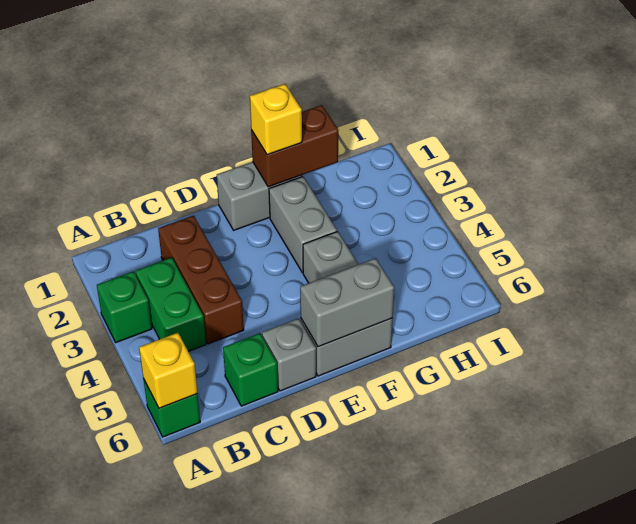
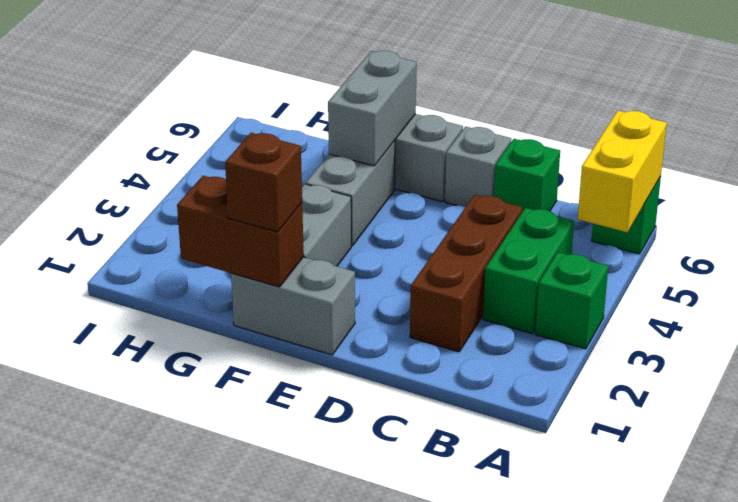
yellow brick A6 level 2 -> yellow brick A5:A6 level 2
grey brick E6:F6 level 2 -> grey brick F5:F6 level 2
yellow brick F1 level 3 -> brown brick F1 level 3

